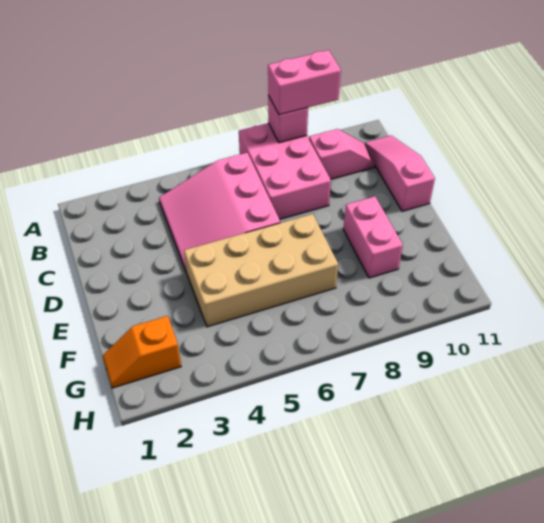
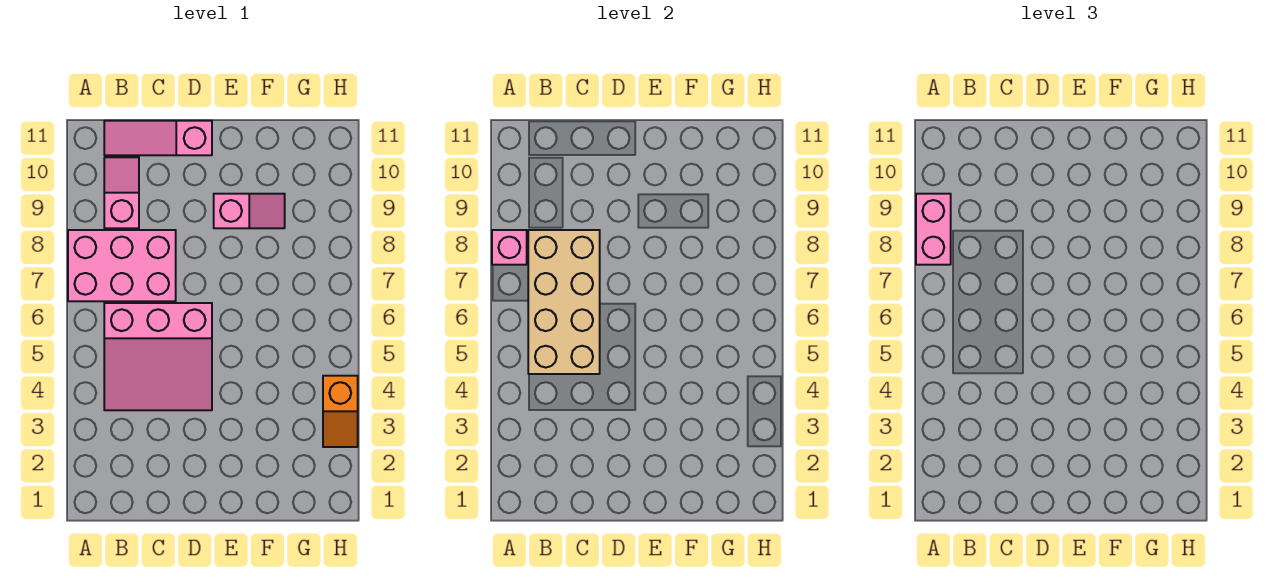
tan brick E4:F7 level 1 -> tan brick B5:C8 level 2
pink brick E9:F9 level 1 -> pink slope E9:F9 level 1 top E
orange slope G1:G2 level 1 top 2 -> orange slope H3:H4 level 1 top 4

